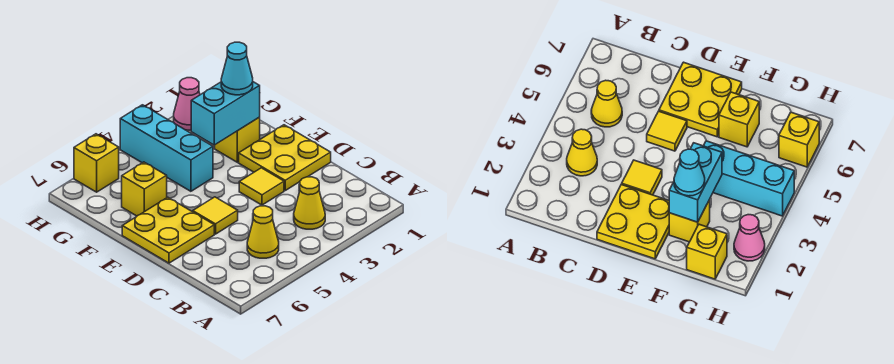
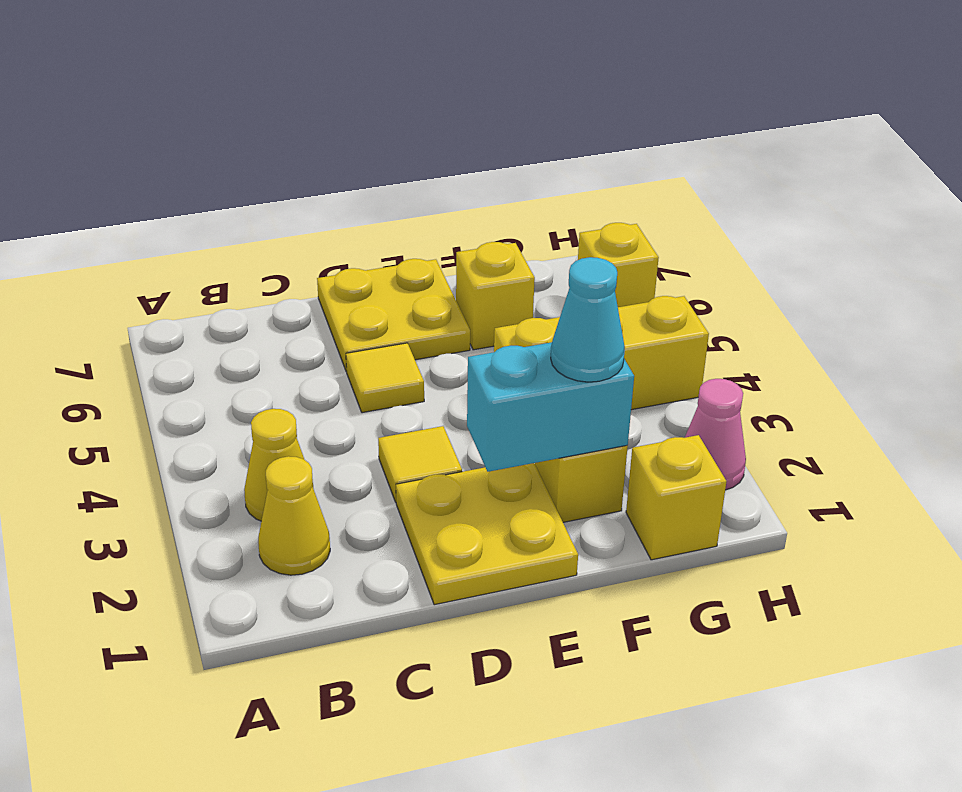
yellow cone B5 level 1 -> yellow cone B2 level 1
cyan brick F2:F3 level 2 -> cyan brick E2:F2 level 2
cyan brick F4:H4 level 1 -> yellow brick F4:H4 level 1

